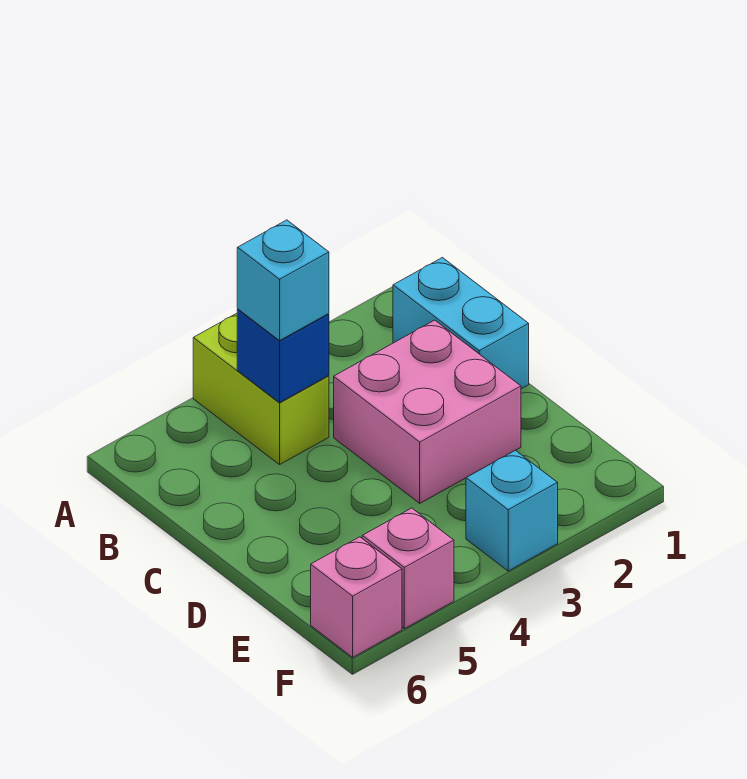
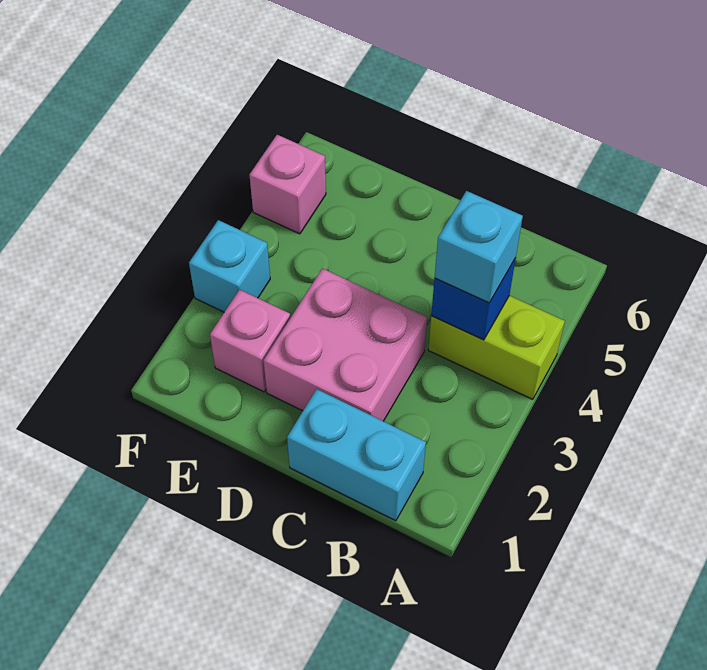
pink brick F6 level 1 -> pink brick E2 level 1

